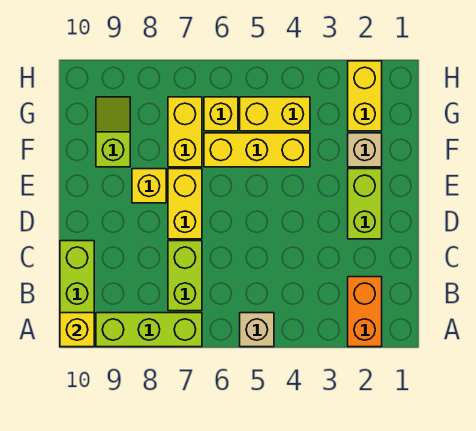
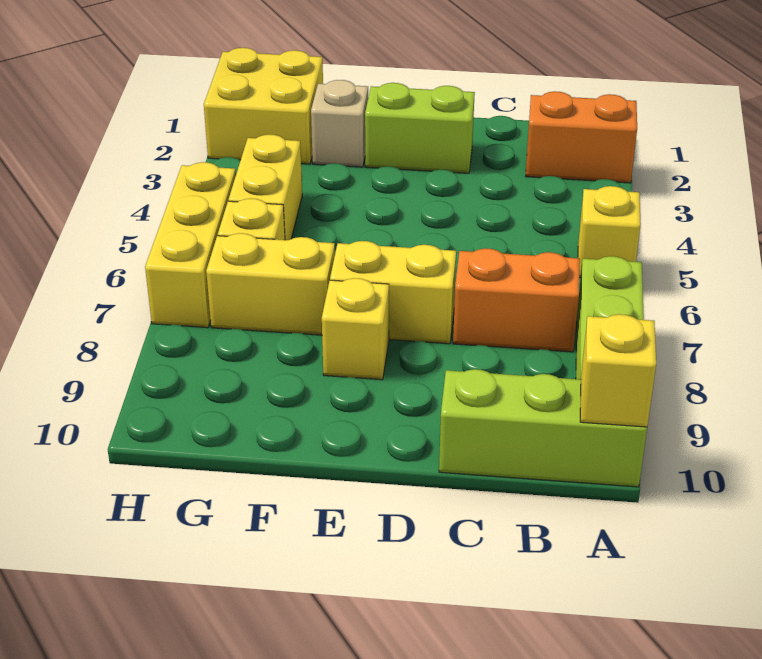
tan brick A5 level 1 -> yellow brick A5 level 1
lime brick B7:C7 level 1 -> orange brick B7:C7 level 1
yellow brick F4:F6 level 1 -> yellow brick H5:H7 level 1
lime slope F9:G9 level 1 top F -> none
yellow brick G2:H2 level 1 -> yellow brick G1:H2 level 1

